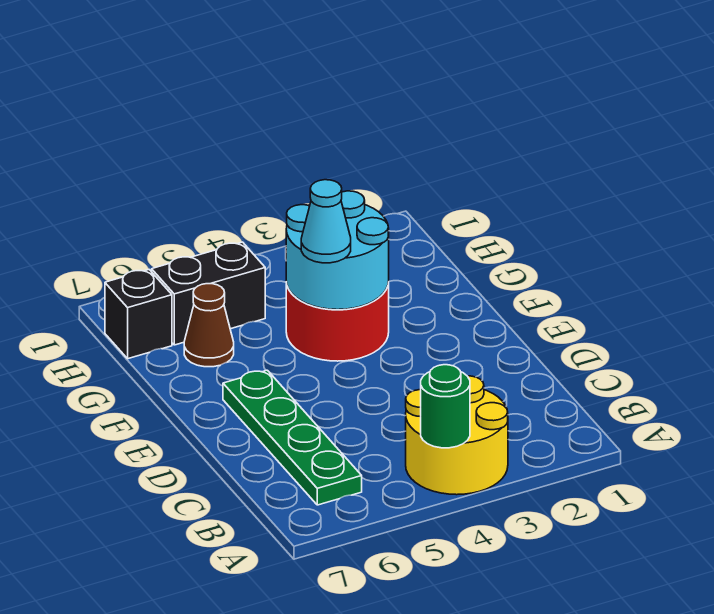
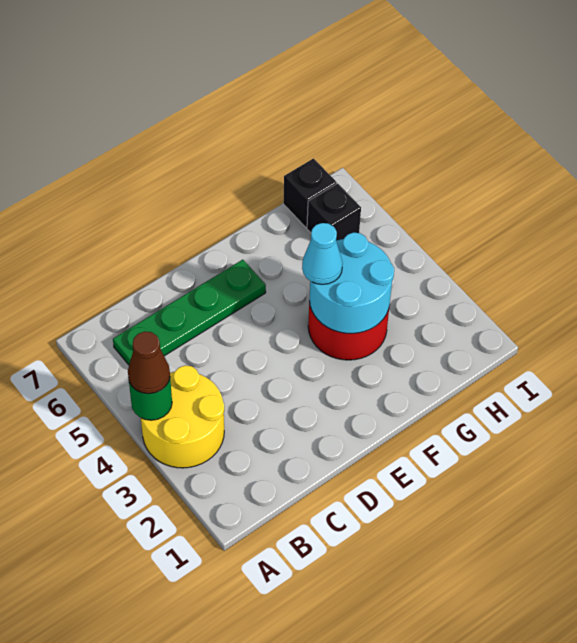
brown cone G6 level 1 -> brown cone A4 level 3
black brick H5:H6 level 1 -> black brick H6 level 1

